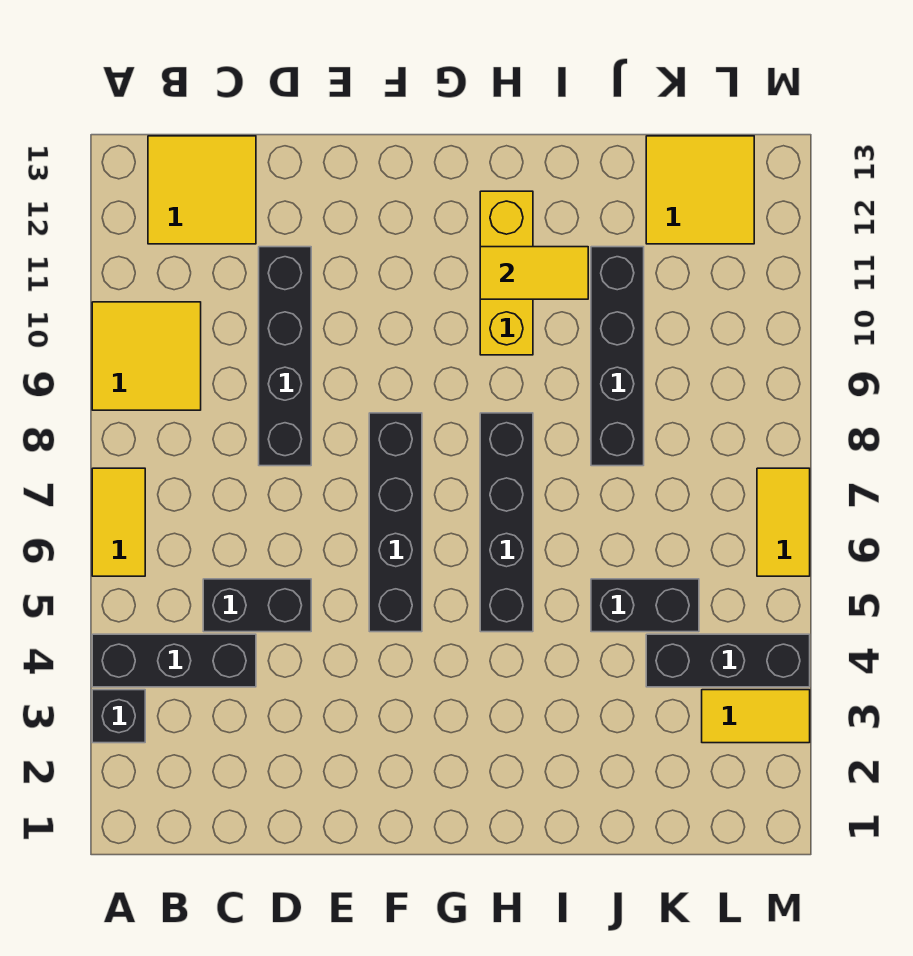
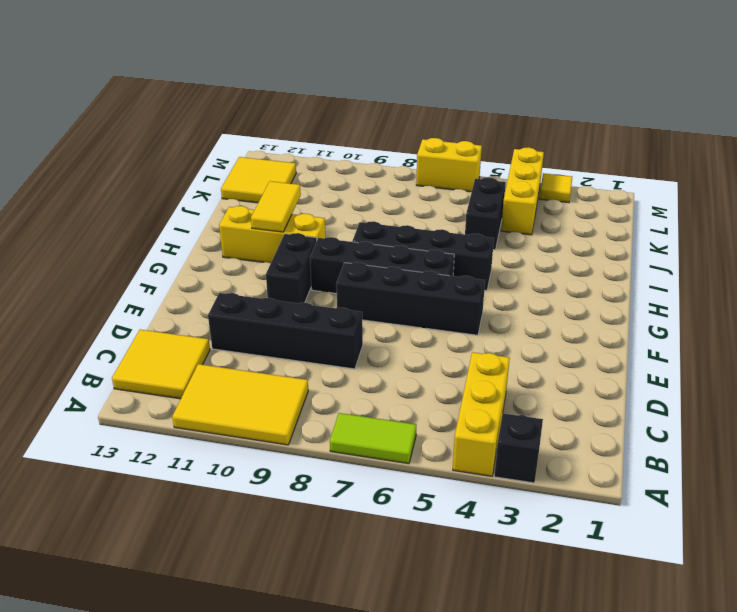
black brick A4:C4 level 1 -> yellow brick A4:C4 level 1
yellow tile A6:A7 level 1 -> lime tile A6:A7 level 1
yellow tile A9:B10 level 1 -> yellow tile A9:B11 level 1
black brick C5:D5 level 1 -> black brick F10:G10 level 1
black brick J8:J11 level 1 -> black brick G6:G9 level 1
black brick K4:M4 level 1 -> yellow brick K4:M4 level 1
yellow tile L3:M3 level 1 -> yellow tile M3 level 1
yellow tile M6:M7 level 1 -> yellow brick M6:M7 level 1

